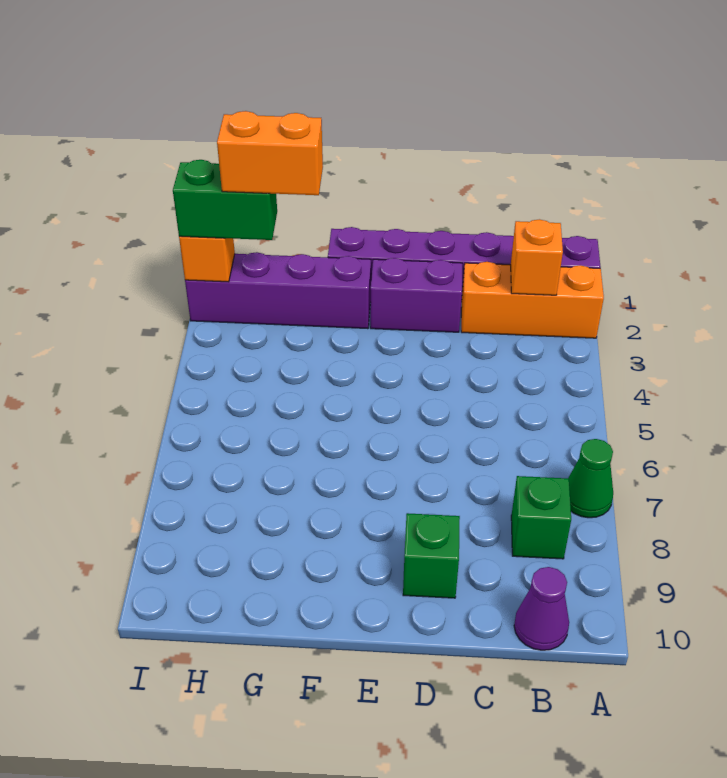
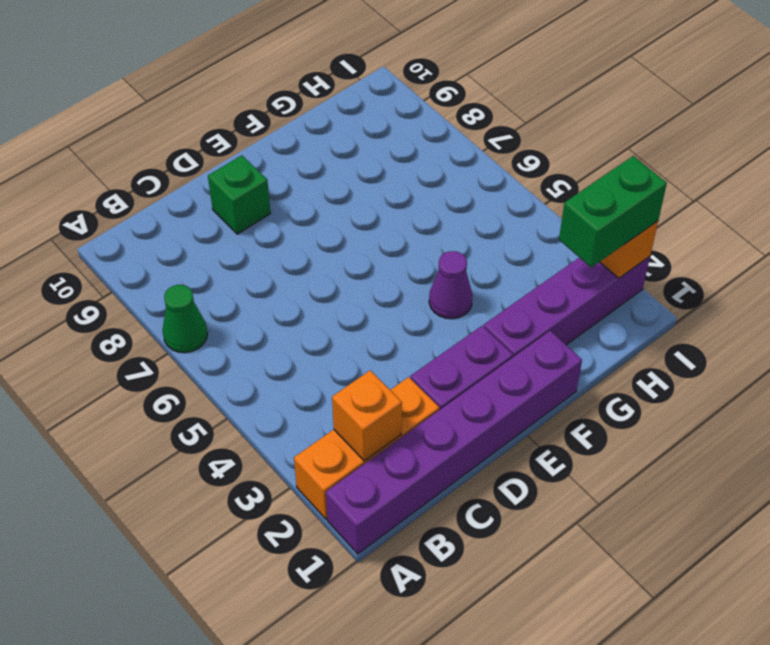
green brick B8 level 1 -> none
purple cone B10 level 1 -> purple cone F4 level 1
orange brick G2:H2 level 4 -> none

